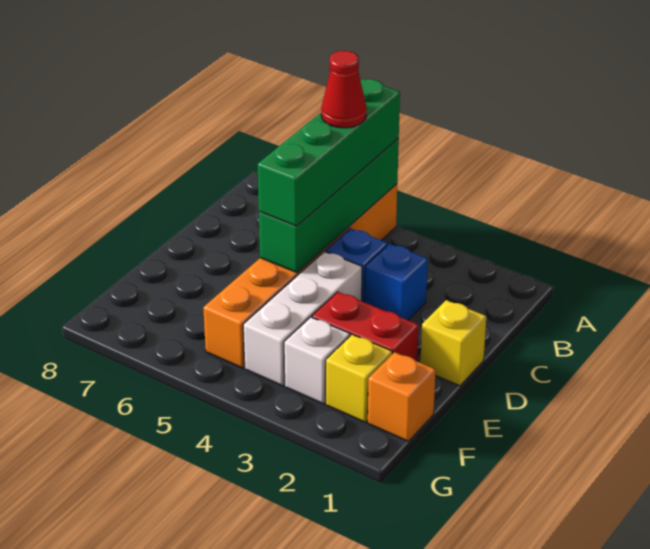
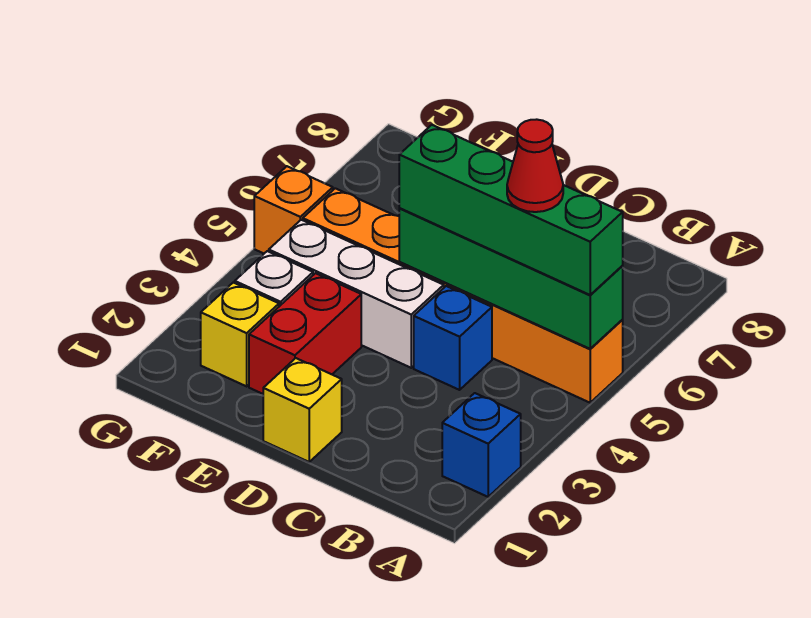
blue brick C3 level 1 -> blue brick A2 level 1
orange brick F1 level 1 -> orange brick G5 level 1

